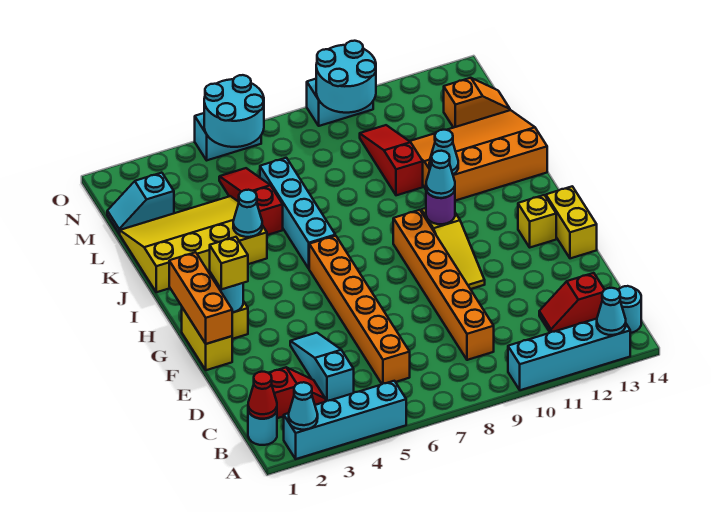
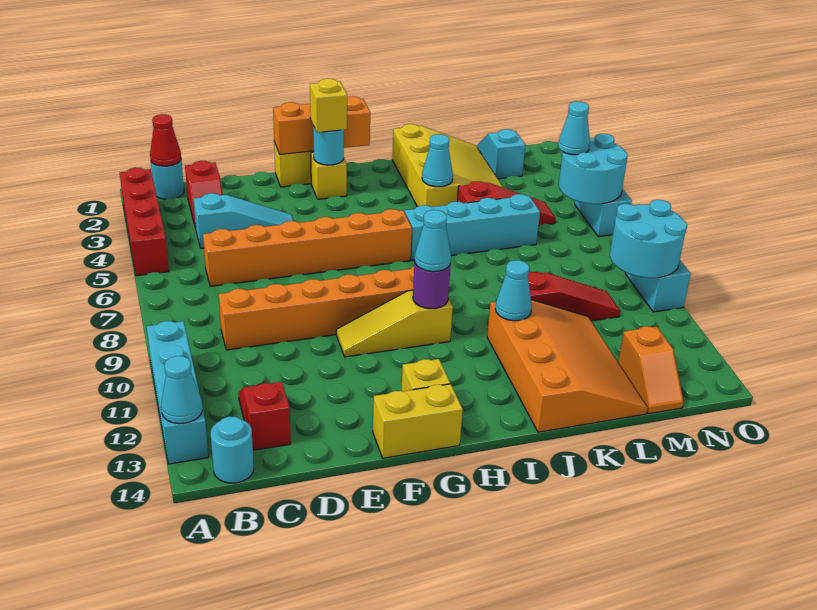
cyan brick A2:A5 level 1 -> red brick A2:A5 level 1
cyan cone A2 level 2 -> cyan cone N5 level 3

